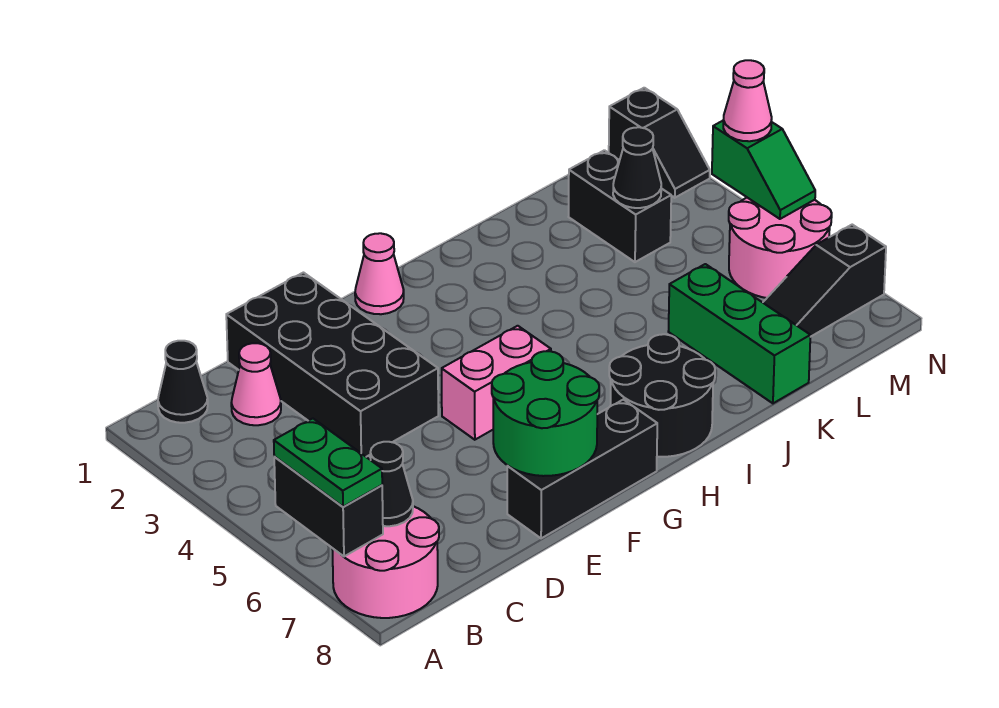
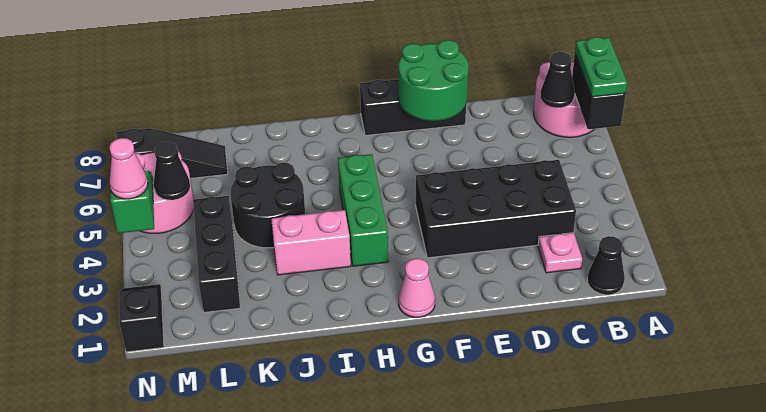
pink cone C2 level 1 -> pink plate C2 level 1
black brick D1:E4 level 1 -> black brick C3:F4 level 1
pink brick F5:G5 level 1 -> pink brick I3:J3 level 1
black round brick H7:I8 level 1 -> black round brick J4:K5 level 1
green brick K6:K8 level 1 -> green brick H3:H5 level 1
black brick L2:L3 level 1 -> black brick L2:L4 level 1
black cone L3 level 2 -> black cone M5 level 2

